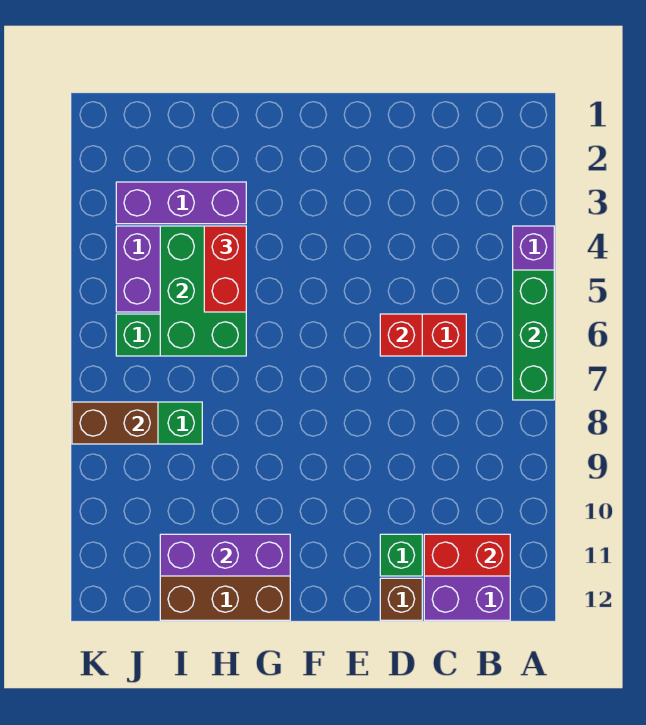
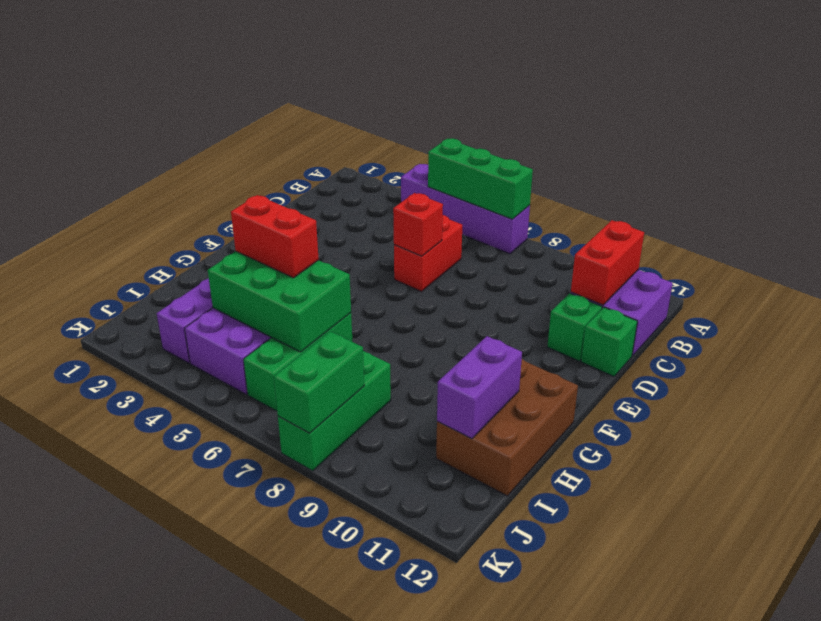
brown brick D12 level 1 -> green brick D12 level 1
purple brick G11:I11 level 2 -> purple brick H11:I11 level 2
brown brick J8:K8 level 2 -> green brick J8:K8 level 2

